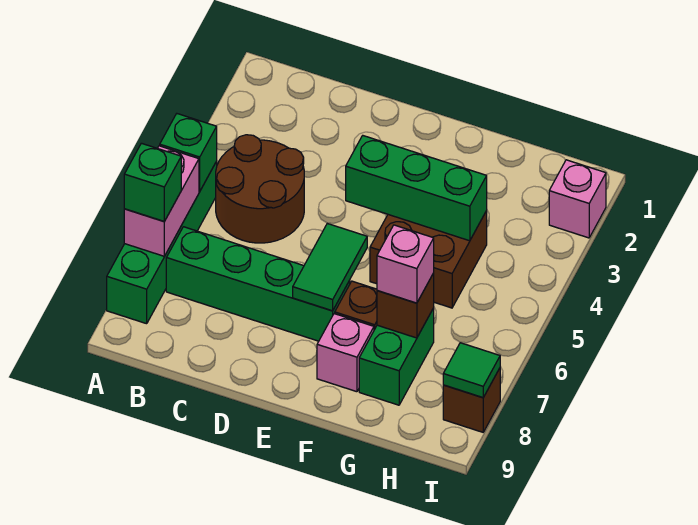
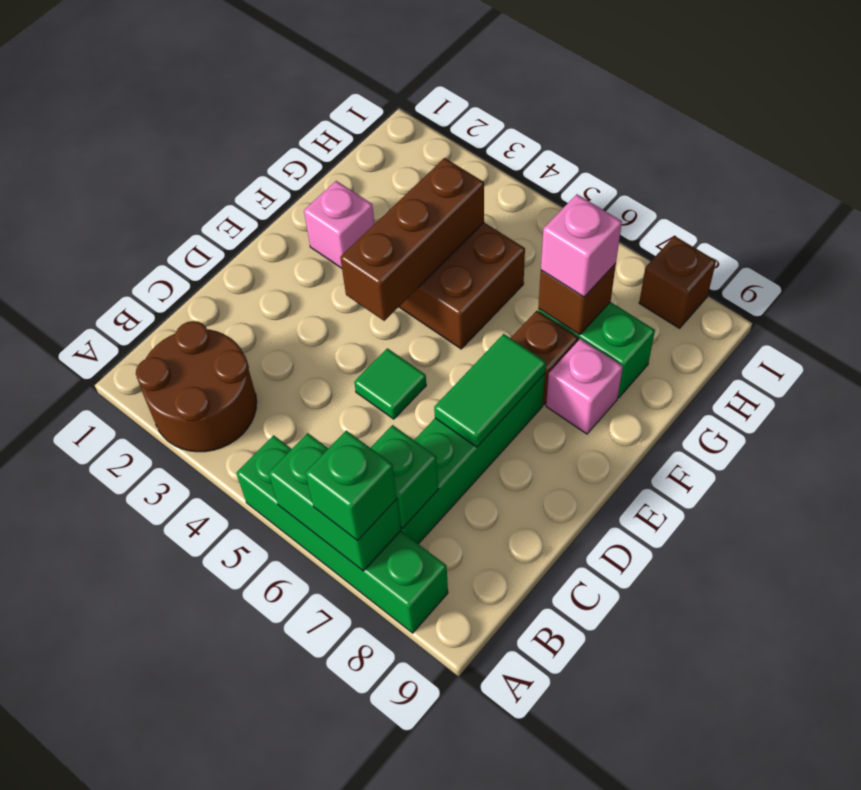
green brick A5 level 2 -> green brick B7 level 2
pink brick A6:A7 level 2 -> green brick A6:A7 level 2
brown round brick B4:C5 level 1 -> brown round brick A2:B3 level 1
green brick E4:G4 level 2 -> brown brick E4:G4 level 2
green tile E6:E7 level 2 -> green tile D7:E7 level 2
pink brick I2 level 1 -> pink brick F2 level 1
green tile I8 level 2 -> green tile D5 level 1

